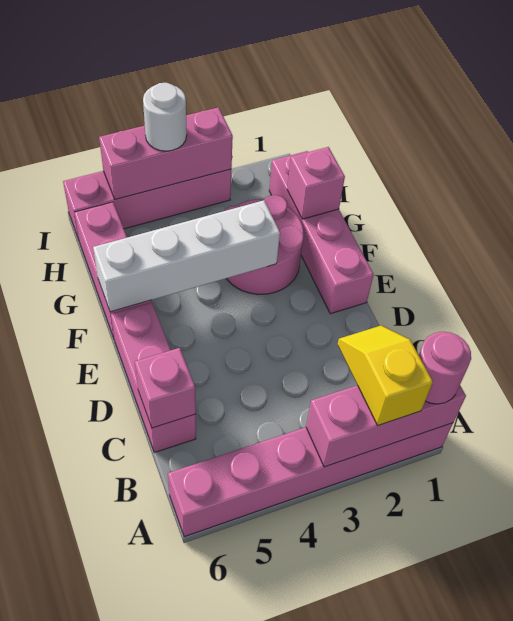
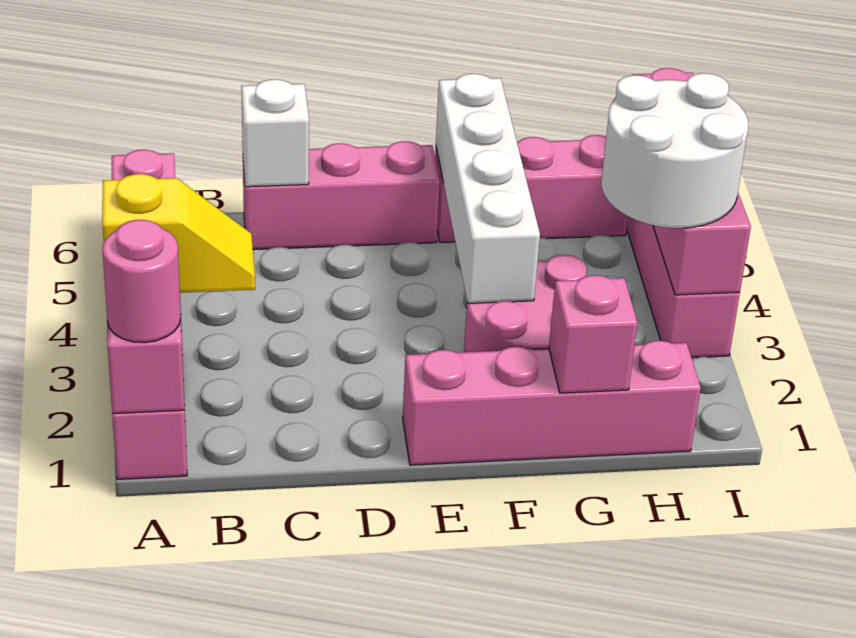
pink brick C6 level 2 -> white brick C6 level 2
pink brick I3:I5 level 2 -> pink brick I3:I6 level 2
white round brick I4 level 3 -> white round brick H3:I4 level 3

